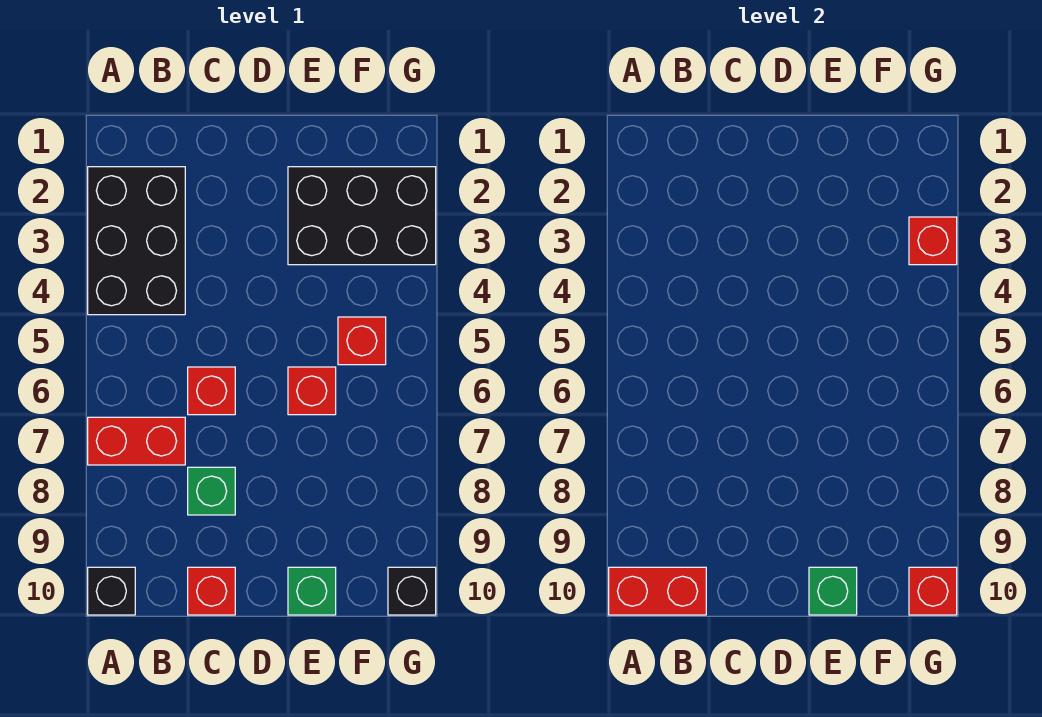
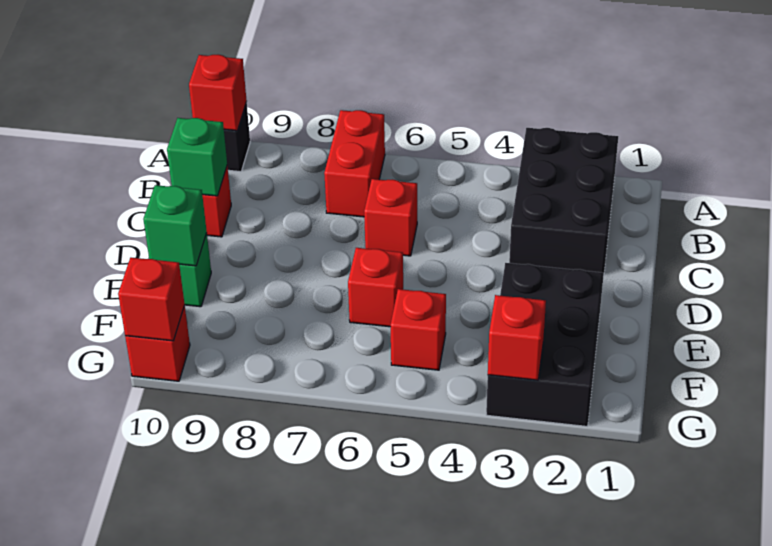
black brick A2:B4 level 1 -> black brick A2:C3 level 1
red brick A10:B10 level 2 -> red brick A10 level 2
green brick C8 level 1 -> green brick C10 level 2
black brick G10 level 1 -> red brick G10 level 1

